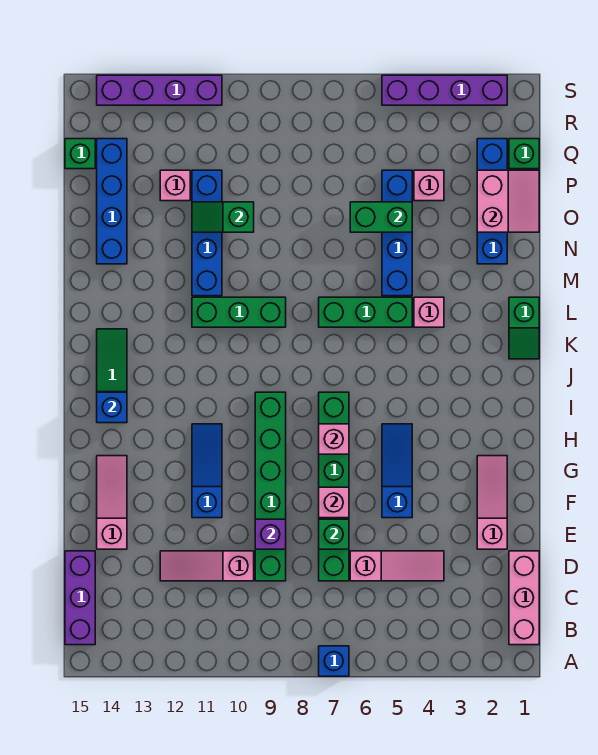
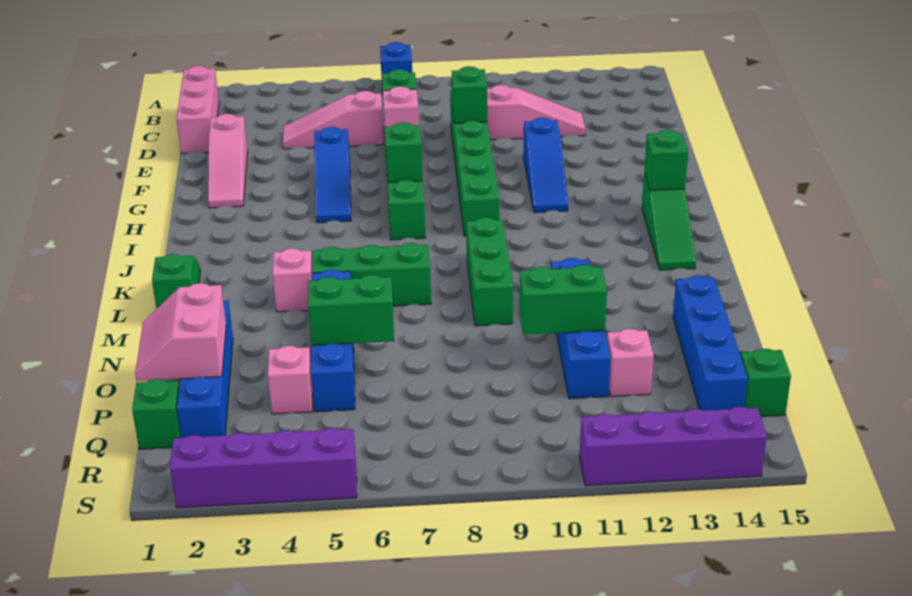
purple brick B15:D15 level 1 -> none
purple brick E9 level 2 -> green brick E9 level 2
pink slope E14:G14 level 1 top E -> none
pink brick H7 level 2 -> green brick H7 level 2
blue brick I14 level 2 -> green brick I14 level 2
green brick L9:L11 level 1 -> green brick K9:M9 level 1
green slope O10:O11 level 2 top 10 -> green brick O10:O11 level 2

